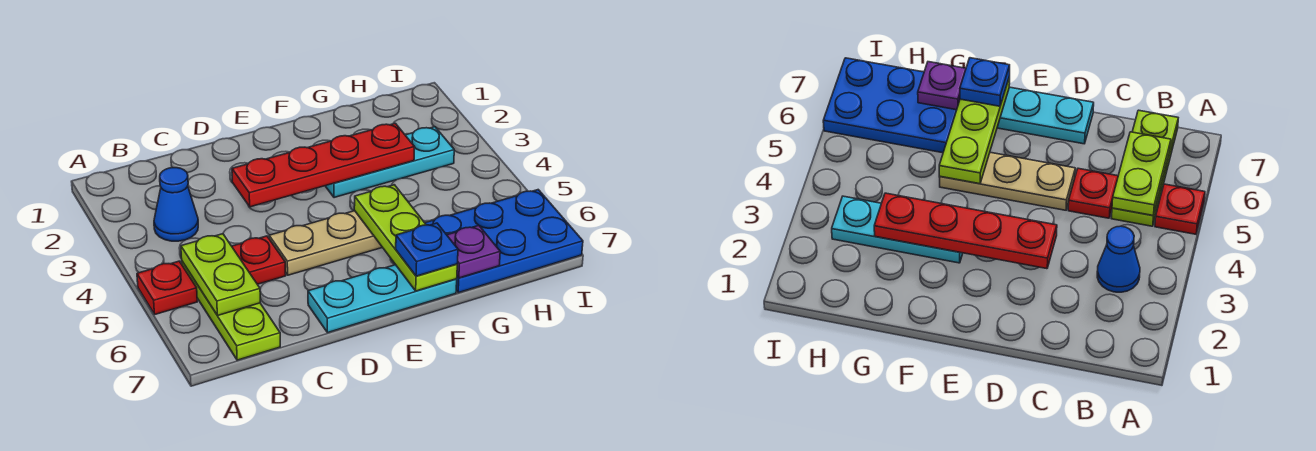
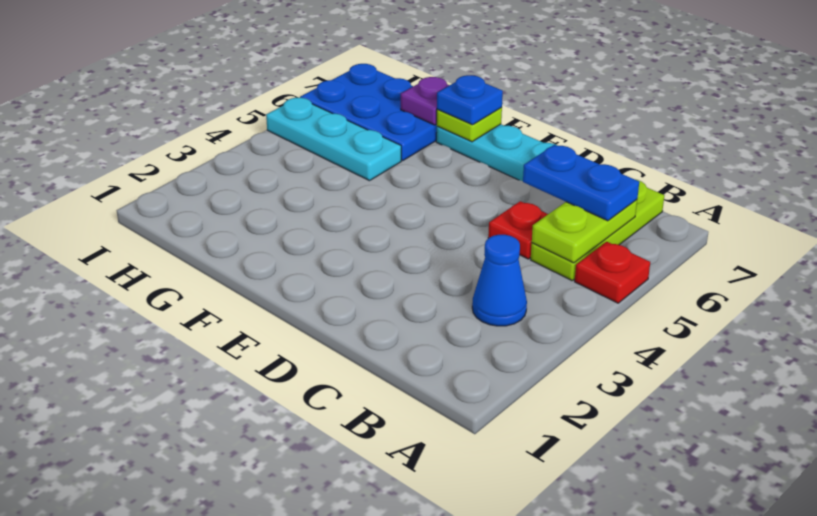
none -> blue plate B6:C6 level 3
red plate D3:G3 level 2 -> none
tan plate D5:F5 level 1 -> none
cyan plate F3:H3 level 1 -> cyan plate G5:I5 level 1
lime plate F5:F7 level 2 -> lime plate F7 level 2

